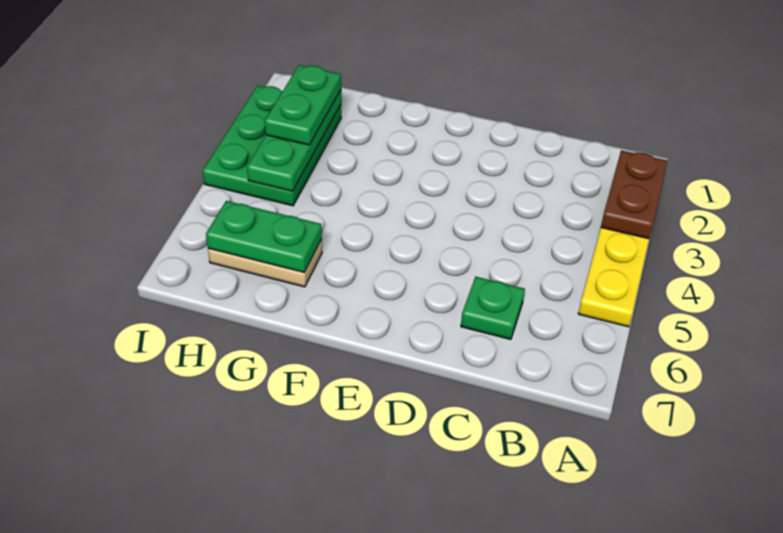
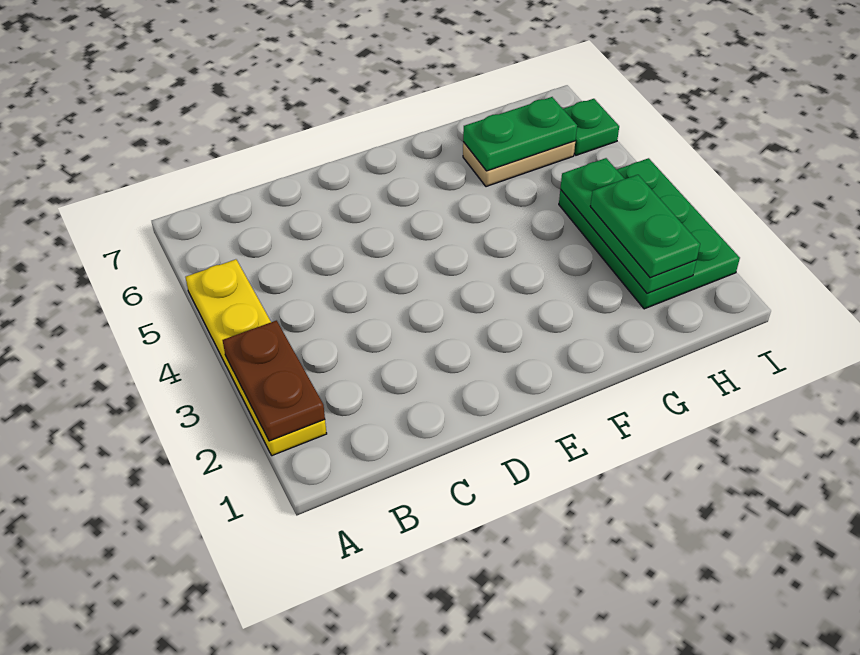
green plate C6 level 1 -> green plate I6 level 1

